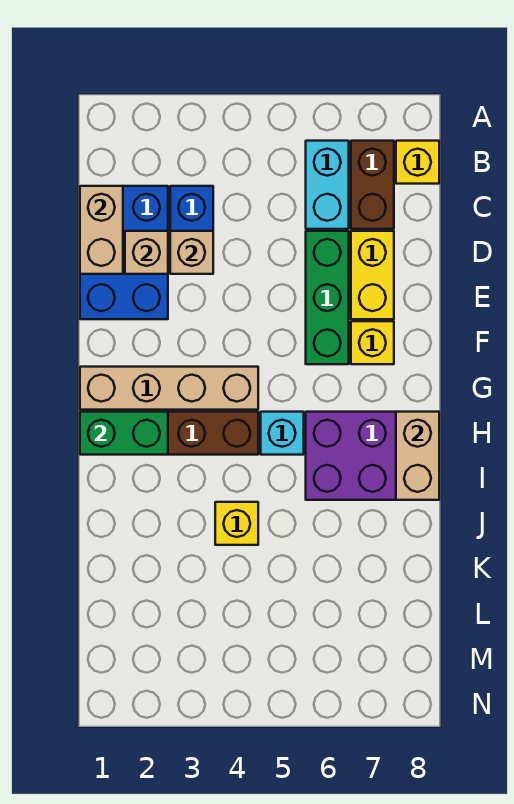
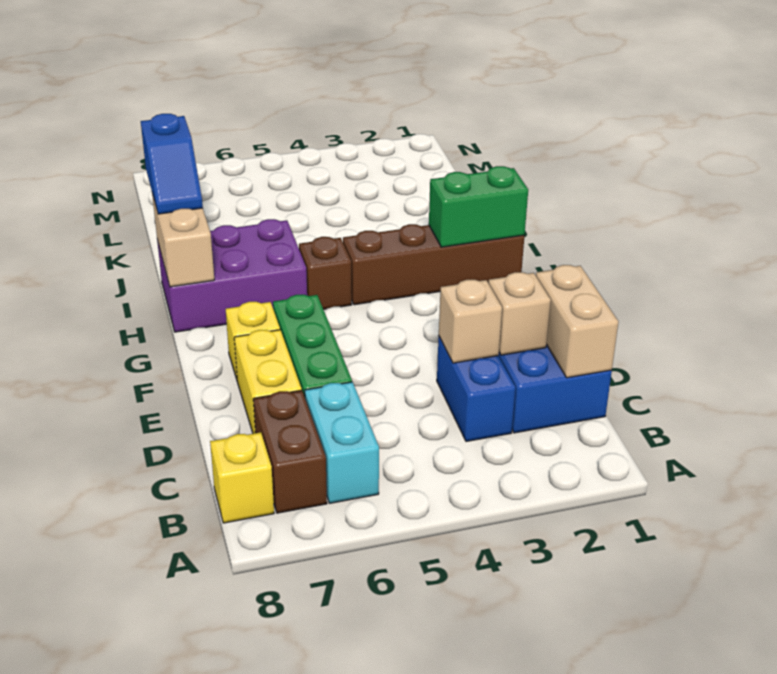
tan brick G1:G4 level 1 -> none
cyan brick H5 level 1 -> brown brick H5 level 1
none -> blue slope I8:J8 level 3 top J
yellow brick J4 level 1 -> none

